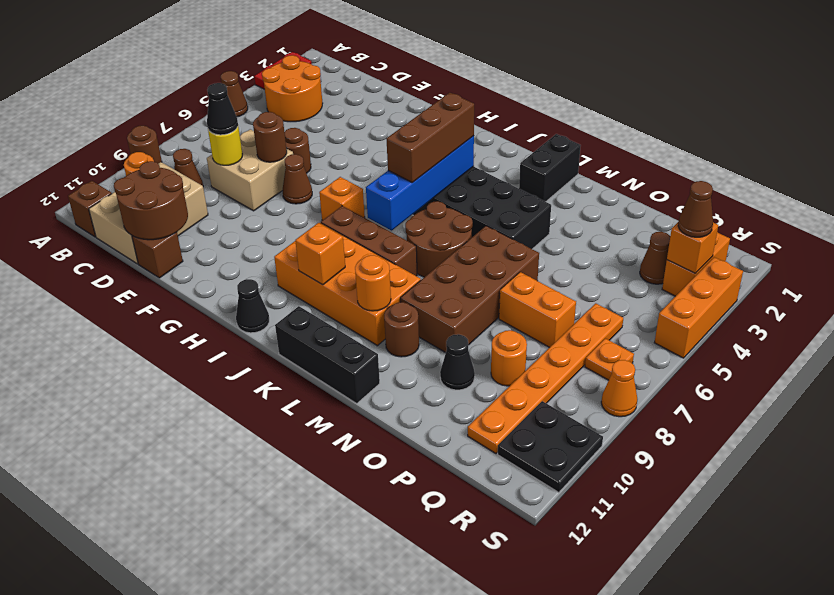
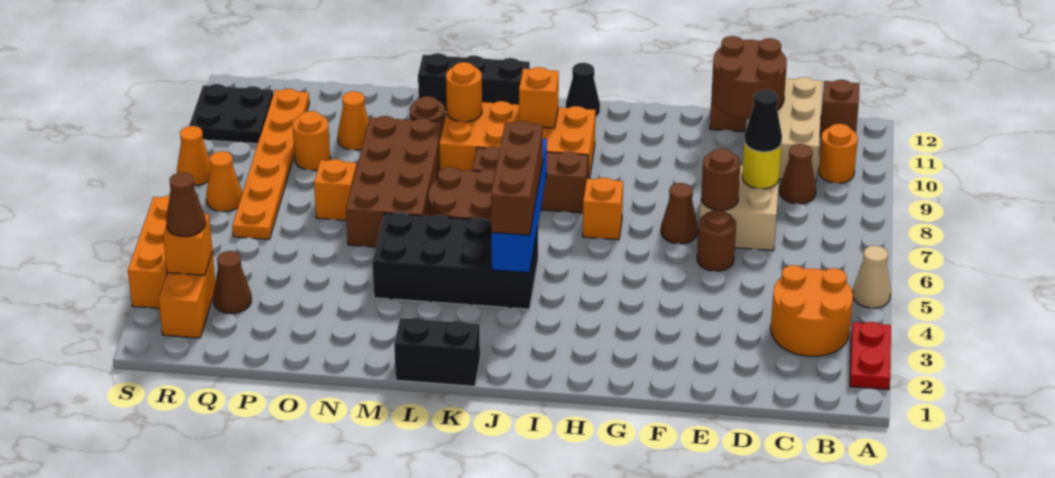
brown cone A5 level 1 -> tan cone A5 level 1
brown round brick A9 level 1 -> none
black brick L1:L2 level 1 -> black brick K1:L1 level 1
orange brick O7:P7 level 1 -> orange brick O7 level 1
black cone O10 level 1 -> orange cone O10 level 1
orange plate R7 level 1 -> orange cone R7 level 1

